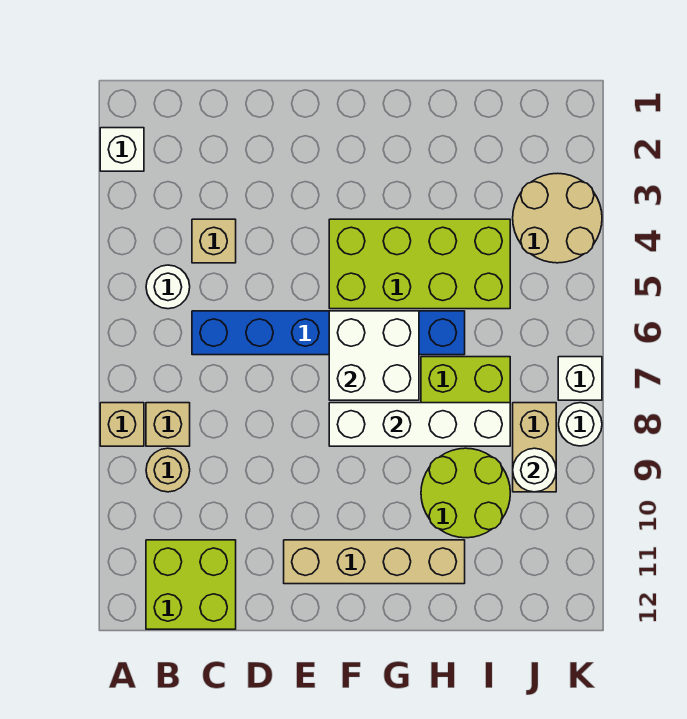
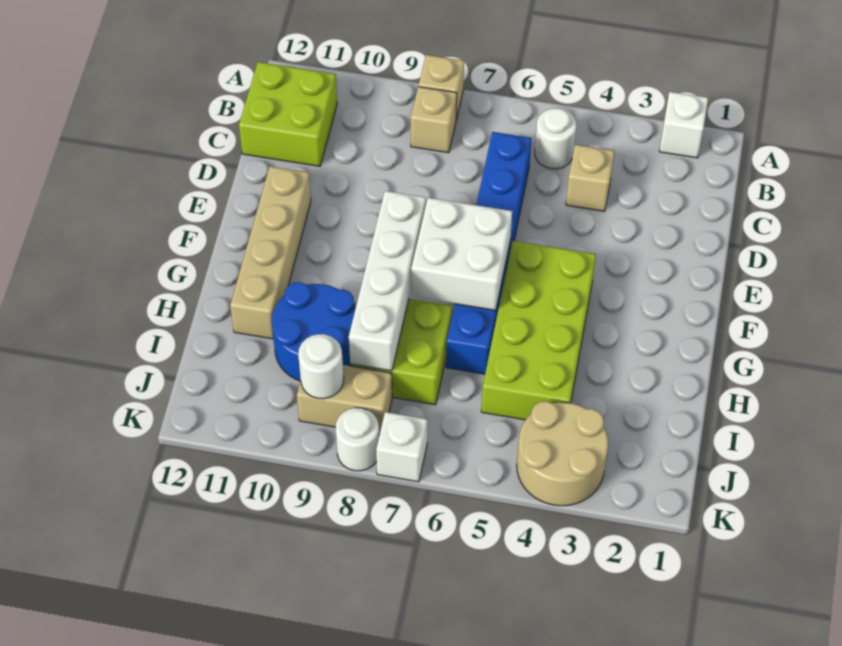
tan round brick B9 level 1 -> none
lime round brick H9:I10 level 1 -> blue round brick H9:I10 level 1

